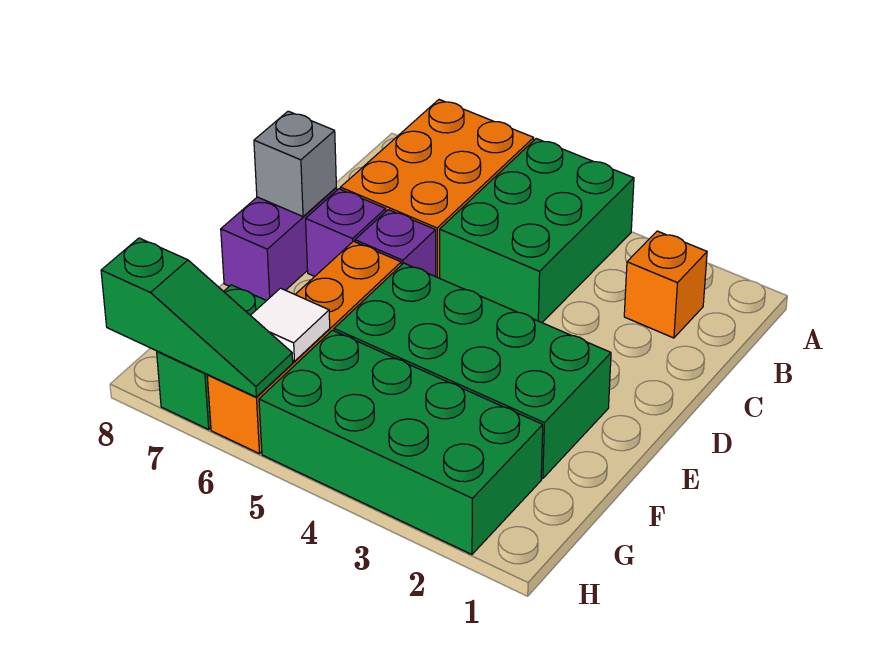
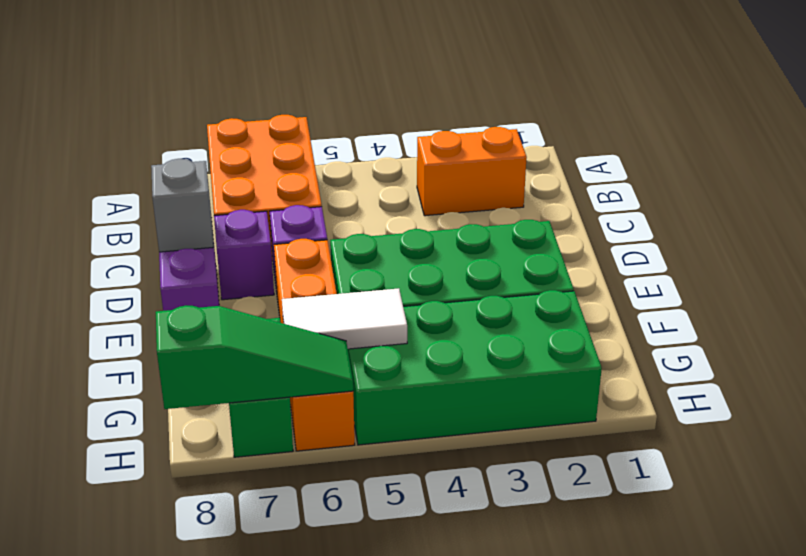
green brick A4:C5 level 1 -> none
orange brick B2 level 1 -> orange brick B2:B3 level 1
white tile G6 level 2 -> white tile G5:G6 level 2

